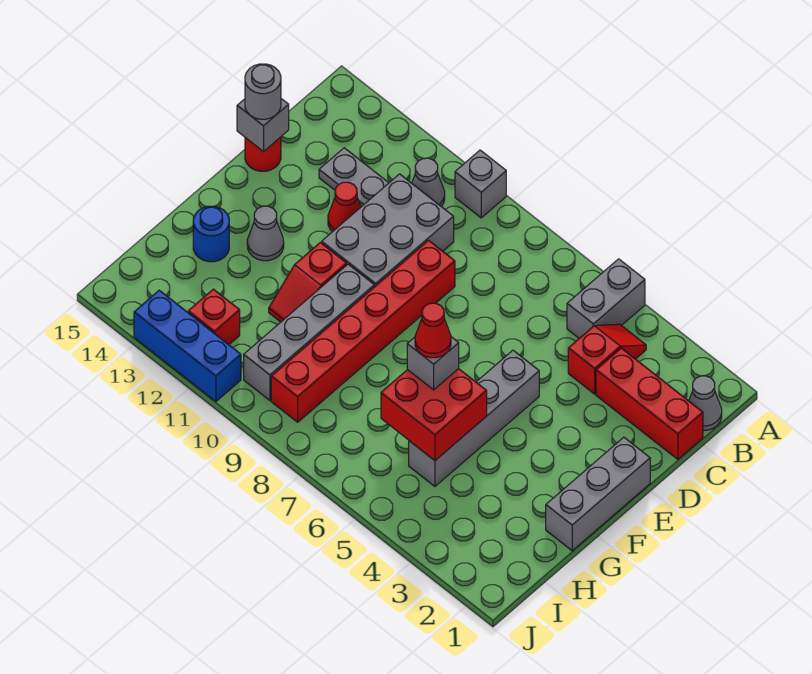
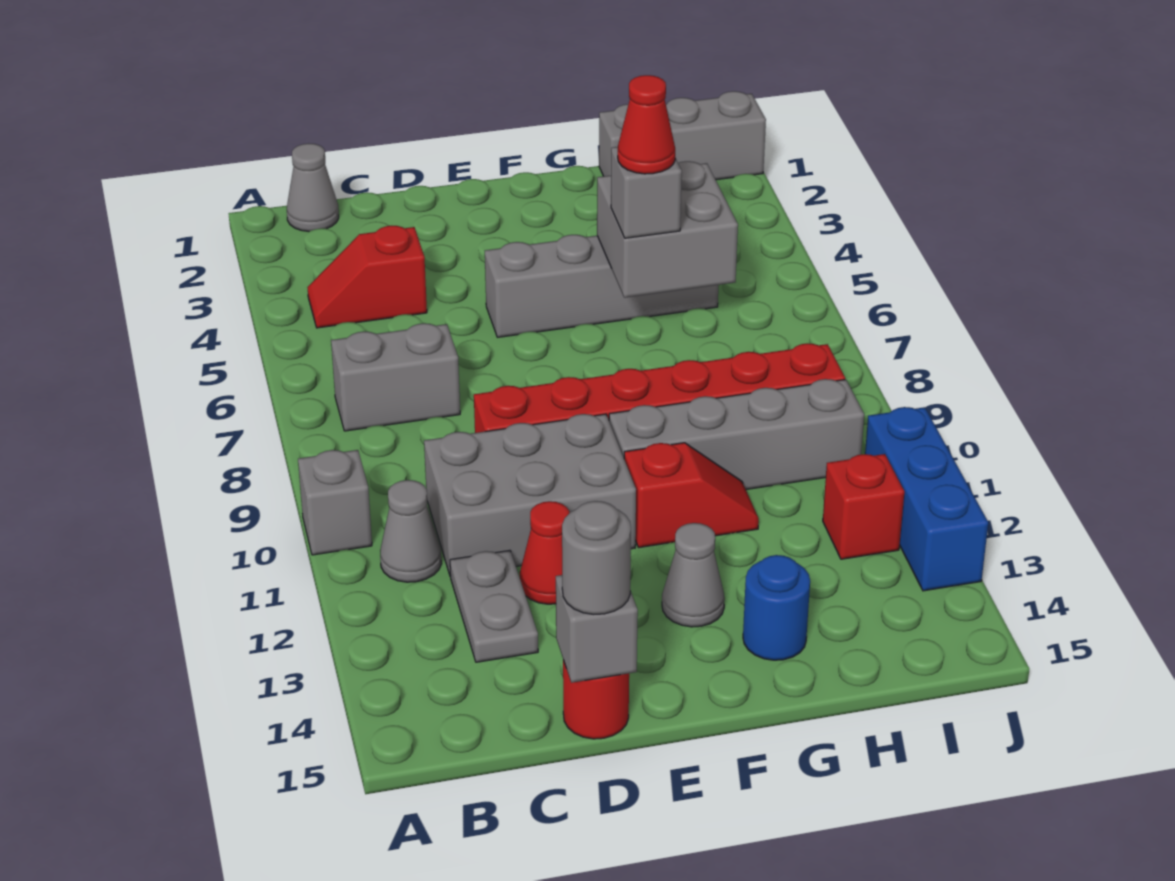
grey brick A5:B5 level 1 -> grey brick B7:C7 level 1
red brick C1:C3 level 1 -> none
grey brick E1:G1 level 1 -> grey brick H1:J1 level 1
red brick G5:H6 level 2 -> grey brick G5:H6 level 2

